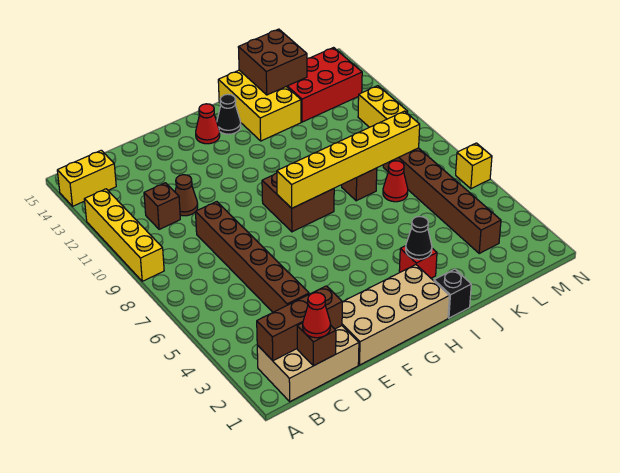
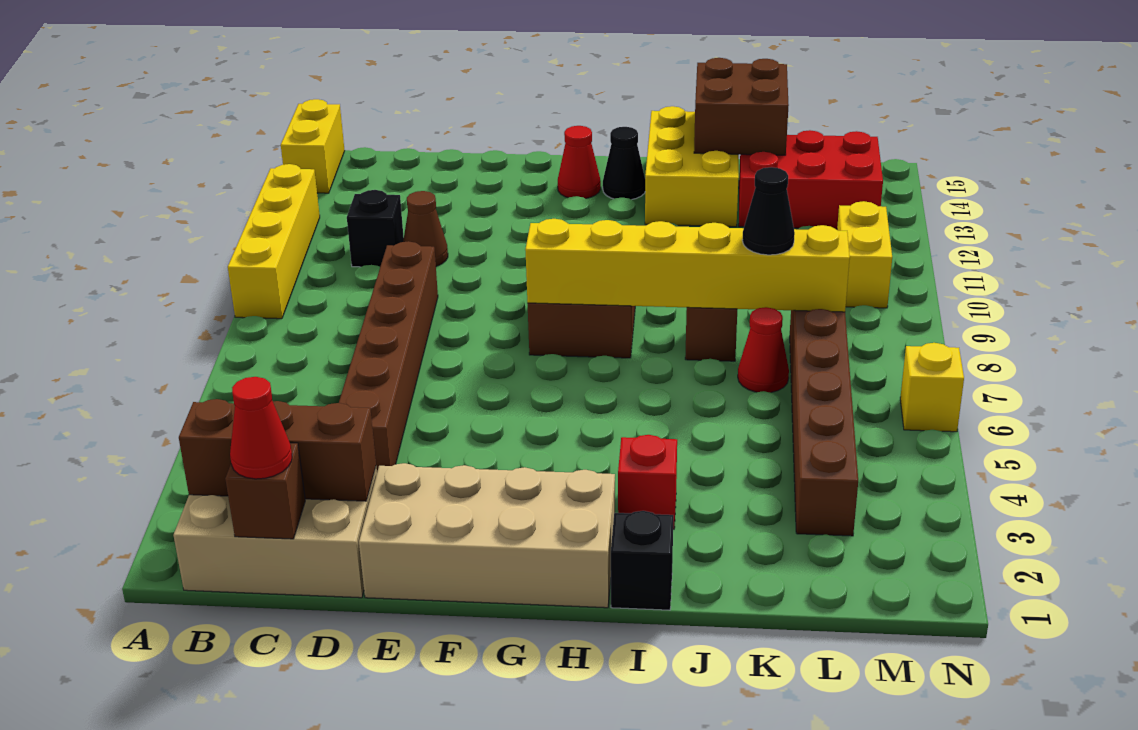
yellow brick A14:B14 level 1 -> yellow brick A14:A15 level 1
brown brick C11 level 1 -> black brick C11 level 1
black cone I3 level 2 -> black cone K8 level 3

